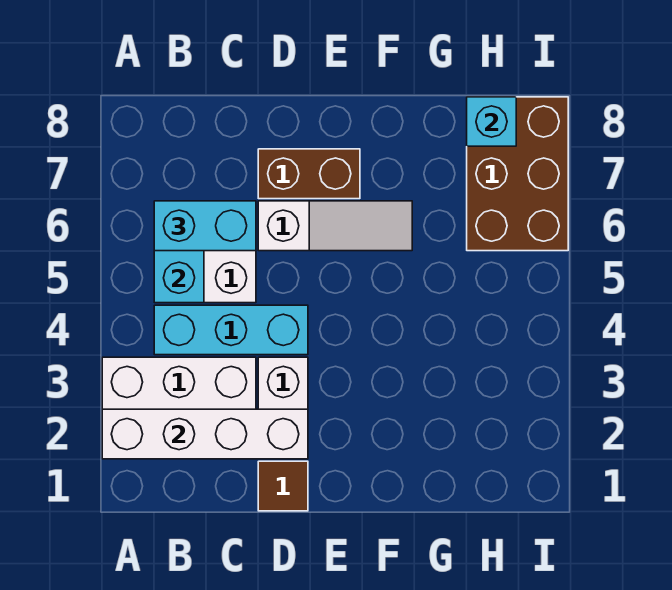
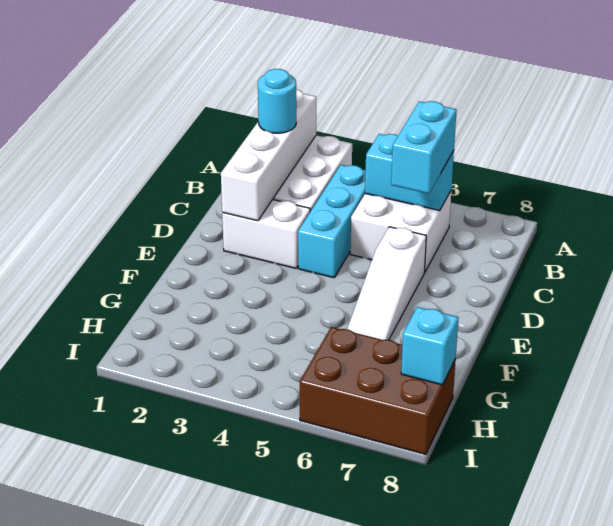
none -> cyan round brick B2 level 3
brown tile D1 level 1 -> none
brown brick D7:E7 level 1 -> none

